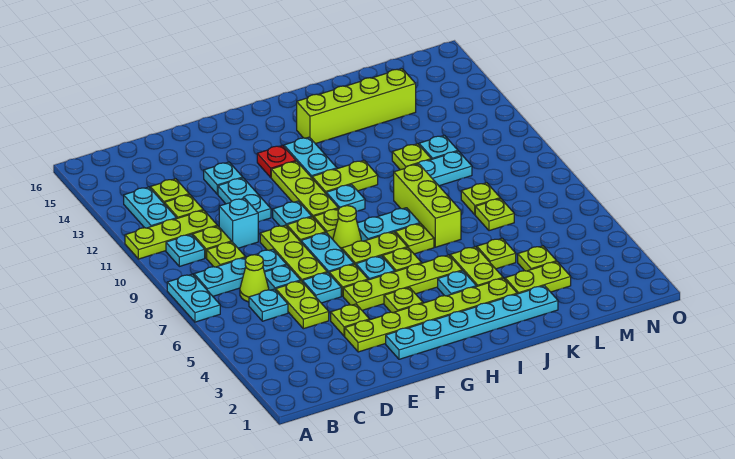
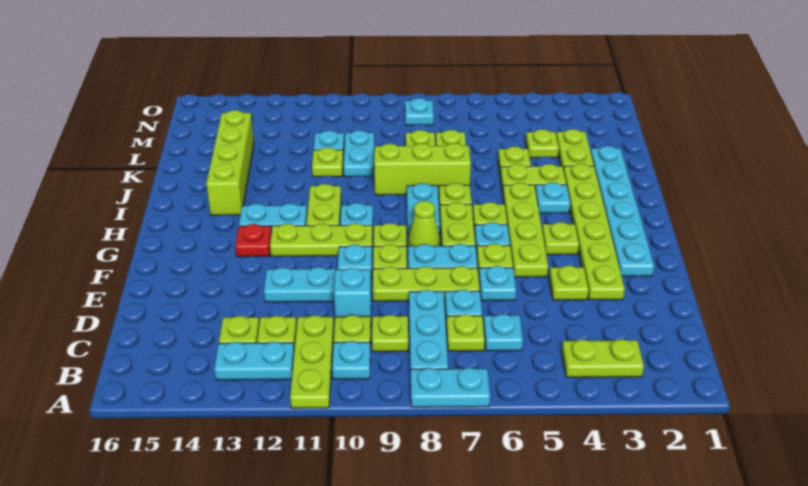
lime cone C7 level 1 -> lime plate C7 level 1
lime plate D5:D6 level 1 -> lime plate B3:B4 level 1
cyan plate E13 level 1 -> cyan plate N8 level 1

